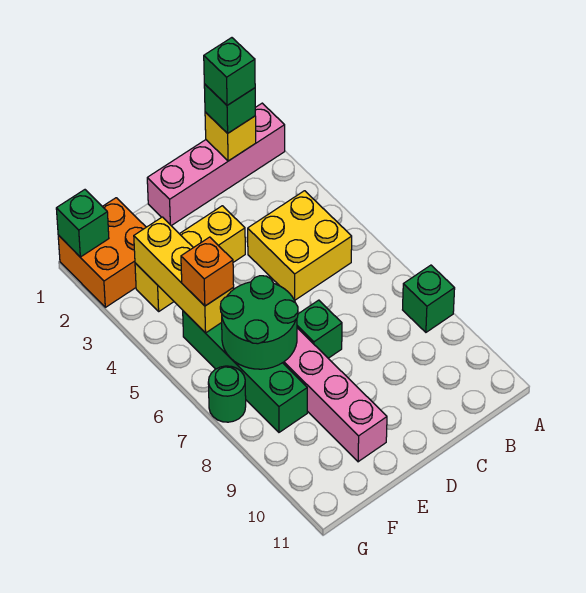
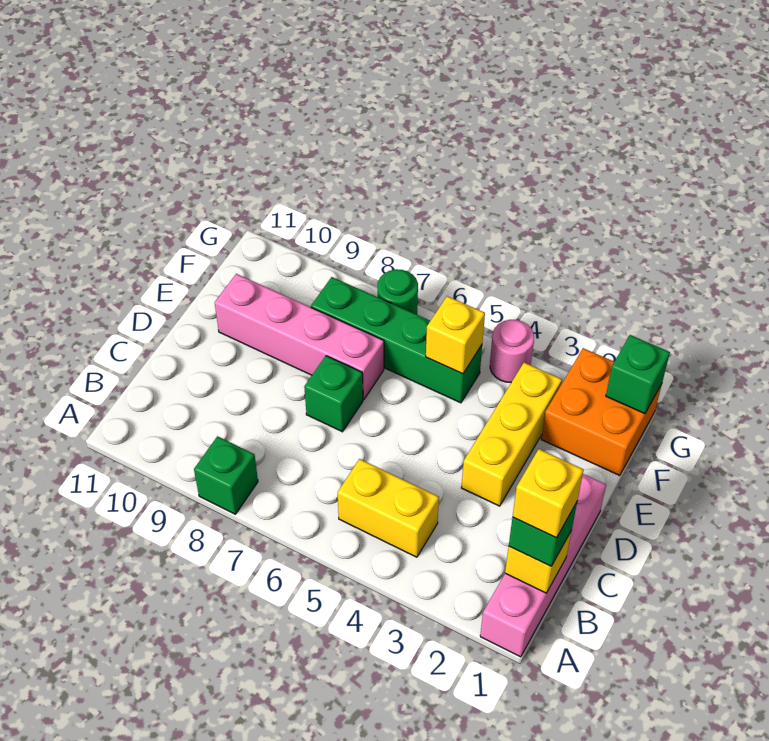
green brick B1 level 4 -> yellow brick B1 level 4
yellow brick B4:C5 level 1 -> yellow brick B4:B5 level 1
green round brick E6:F7 level 2 -> none
yellow brick F3:F5 level 2 -> yellow brick F5 level 2
orange brick F5 level 3 -> none
none -> pink round brick G4 level 1

